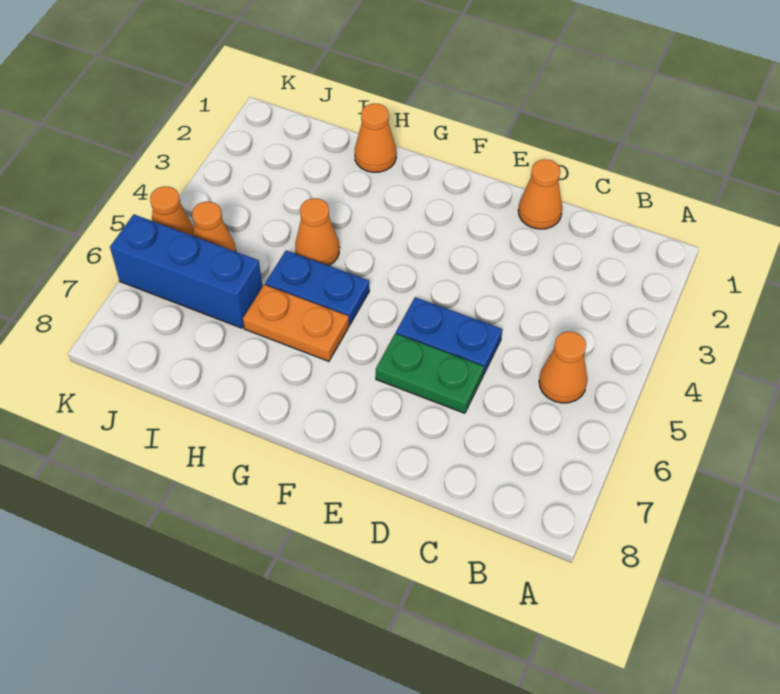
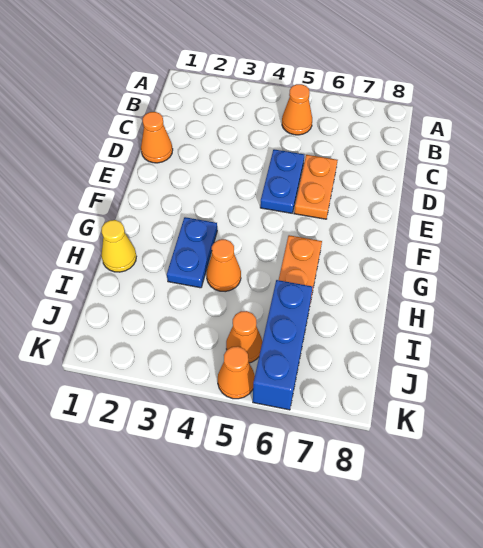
green plate D6:E6 level 1 -> orange plate D6:E6 level 1
blue plate G5:H5 level 1 -> blue plate G3:H3 level 1
orange cone H1 level 1 -> yellow cone H1 level 1

